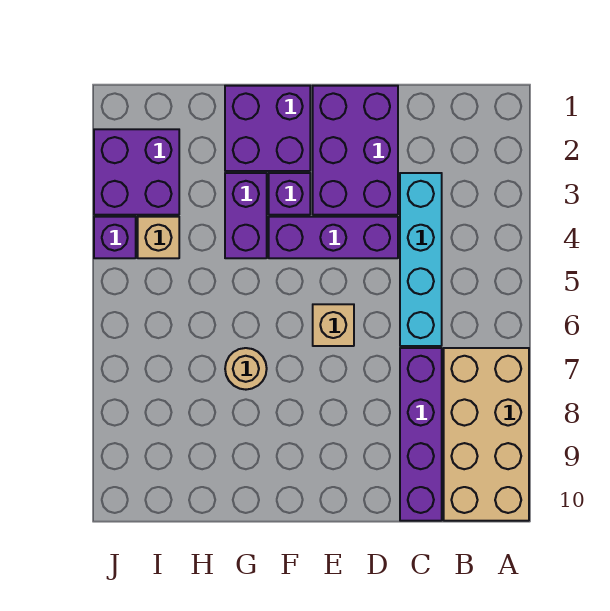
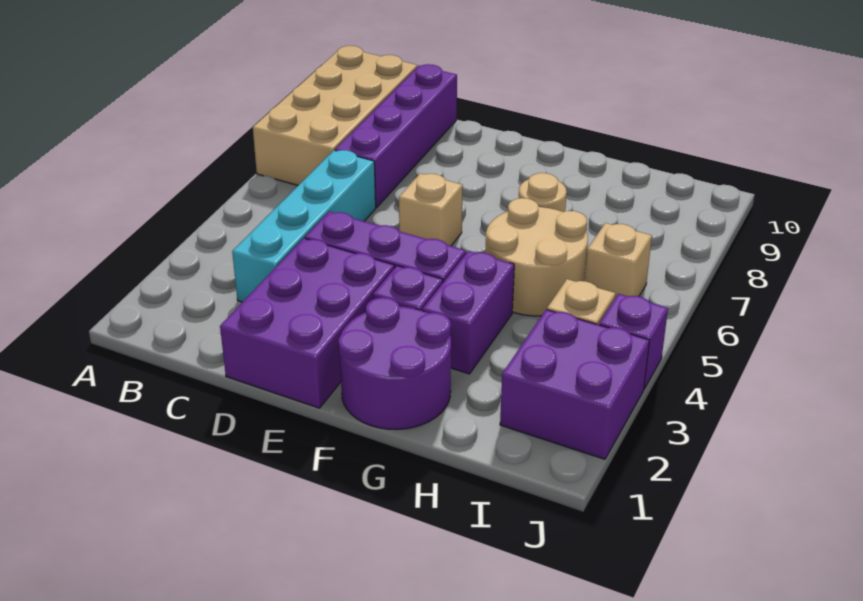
purple brick F1:G2 level 1 -> purple round brick F1:G2 level 1
none -> tan round brick G5:H6 level 1
none -> tan brick I6 level 1

